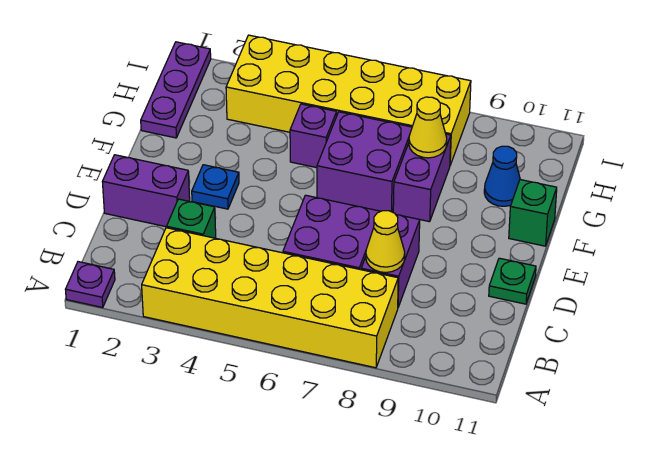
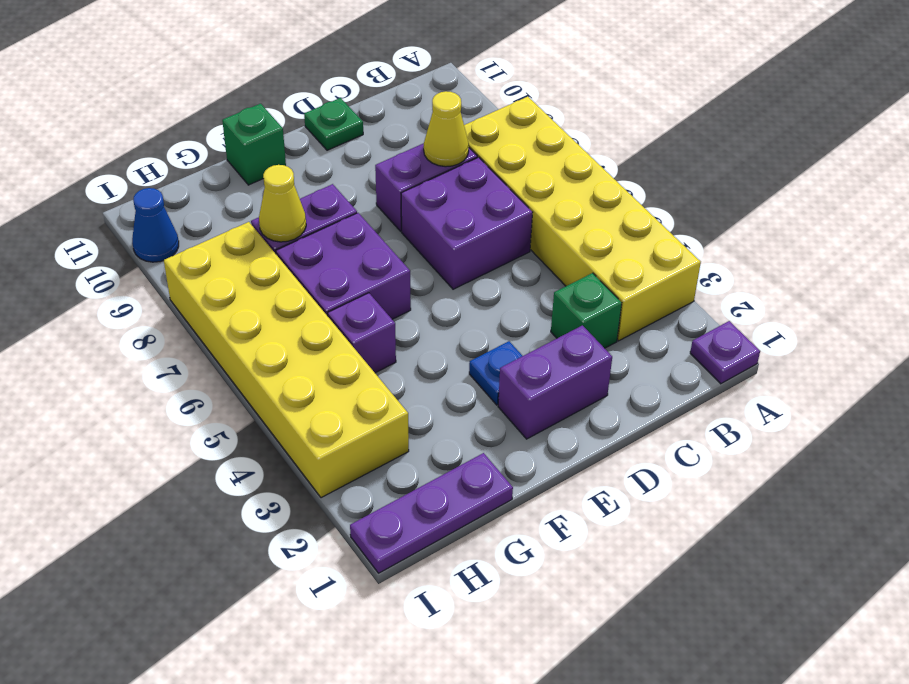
purple brick D1:D2 level 1 -> purple brick D2:E2 level 1
blue cone G10 level 1 -> blue cone I10 level 1

